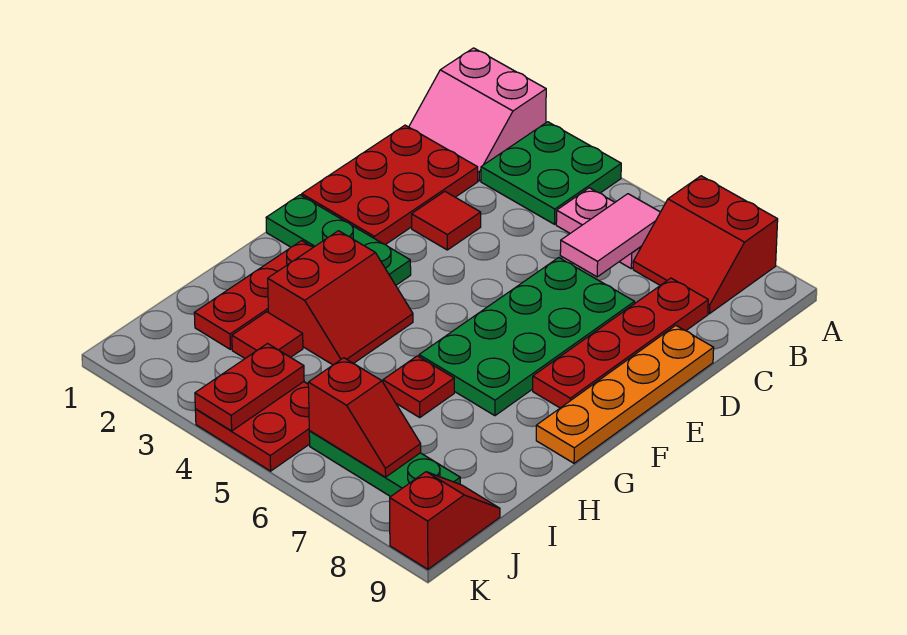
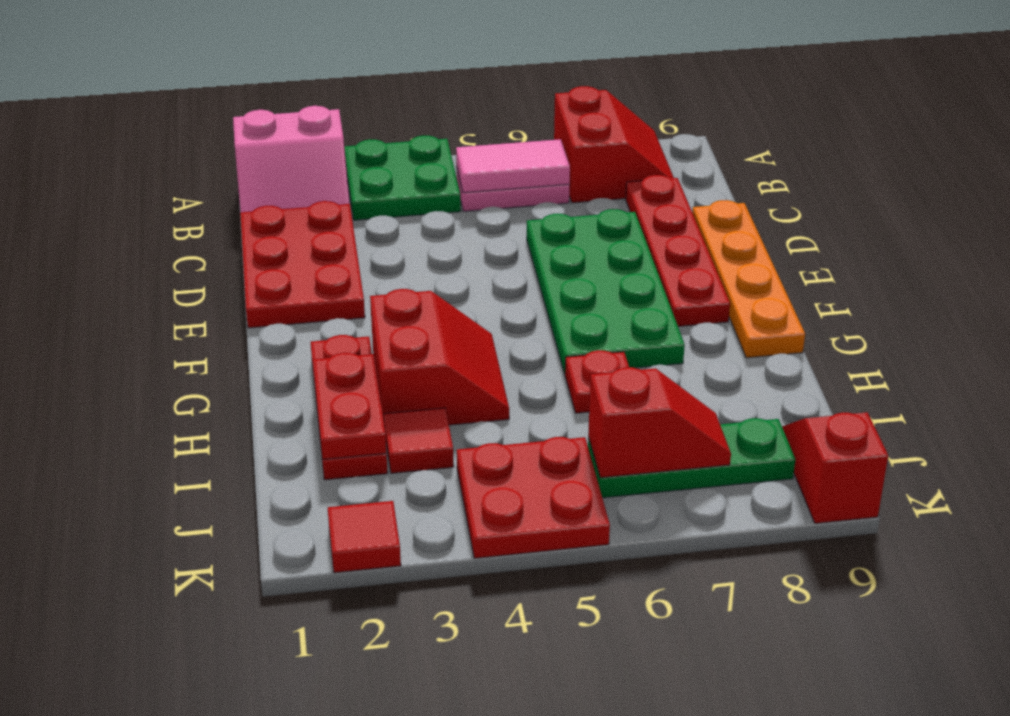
red slope A7:B8 level 1 top A -> red slope A7:B8 level 1 top 7
pink tile B6:C6 level 2 -> pink tile B5:B6 level 2
red tile D3 level 1 -> red tile K2 level 1
green plate F1:F3 level 1 -> none
red plate J4:K4 level 2 -> red plate H2:I2 level 2

